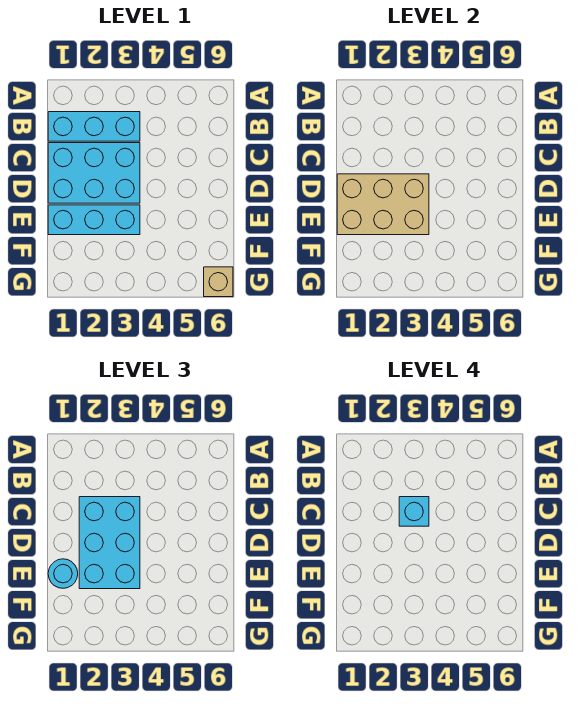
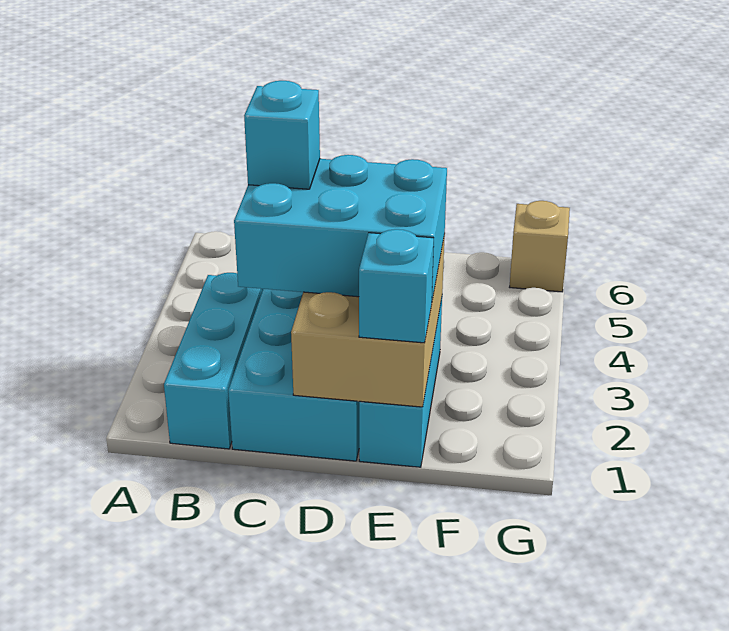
cyan round brick E1 level 3 -> cyan brick E1 level 3

